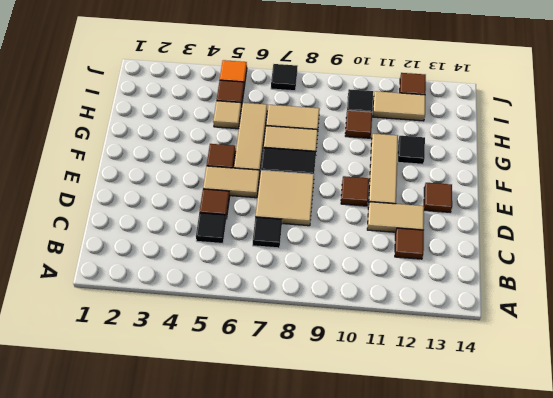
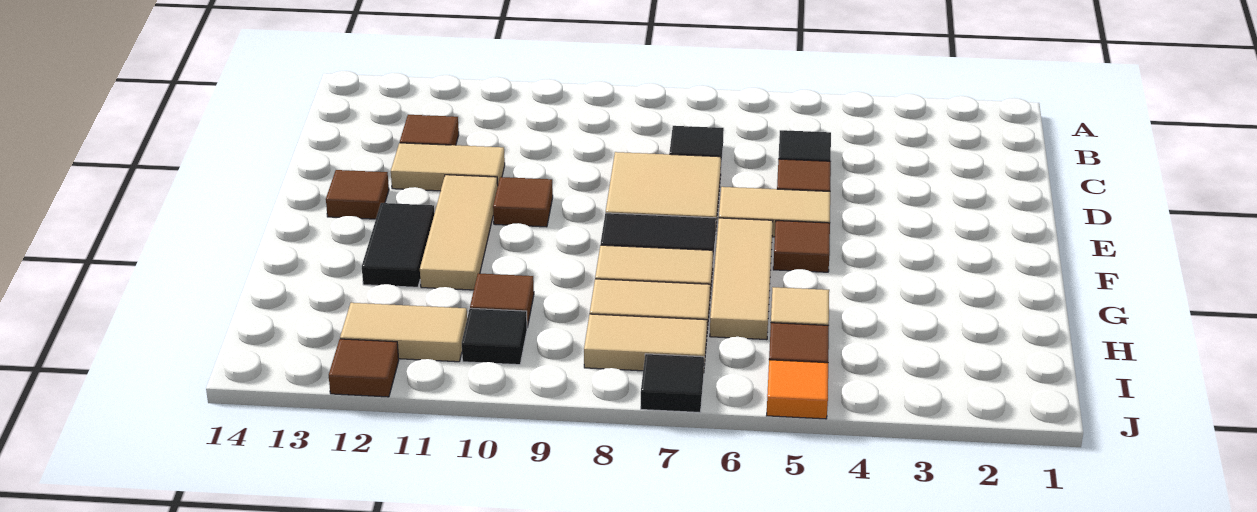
black tile G12 level 1 -> black tile F12:G12 level 1
none -> tan tile I7:I8 level 1

